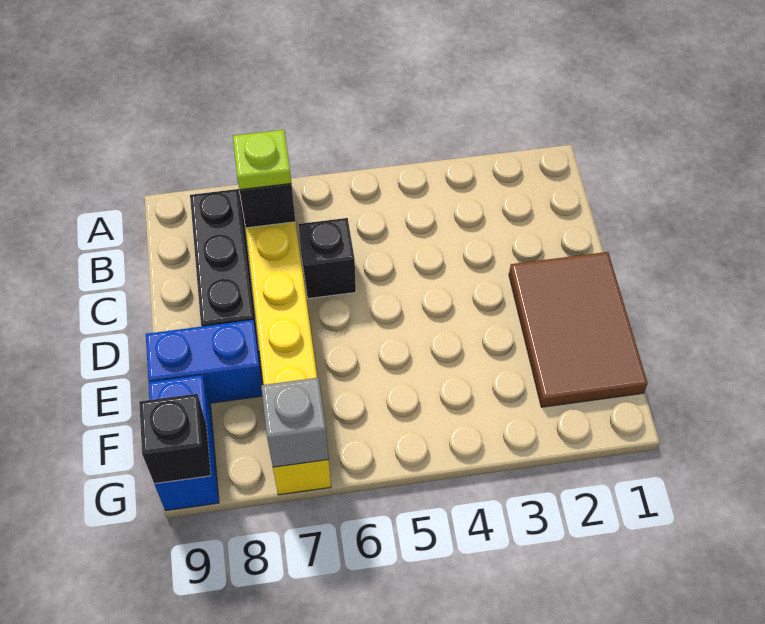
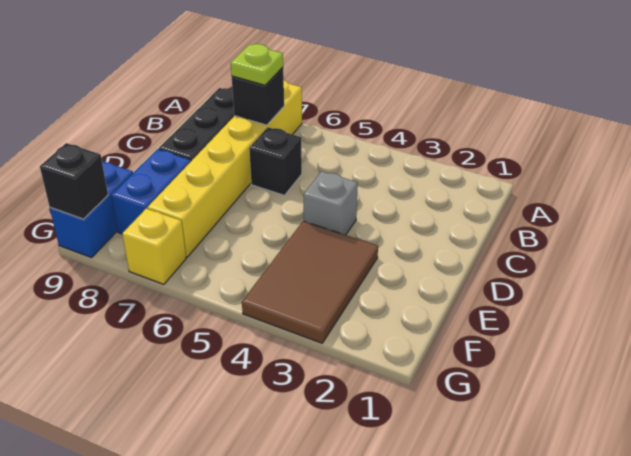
brown tile D1:F2 level 1 -> brown tile E3:G4 level 1
blue brick E8:E9 level 1 -> blue brick E8:F8 level 1
grey brick G7 level 2 -> grey brick D4 level 1

